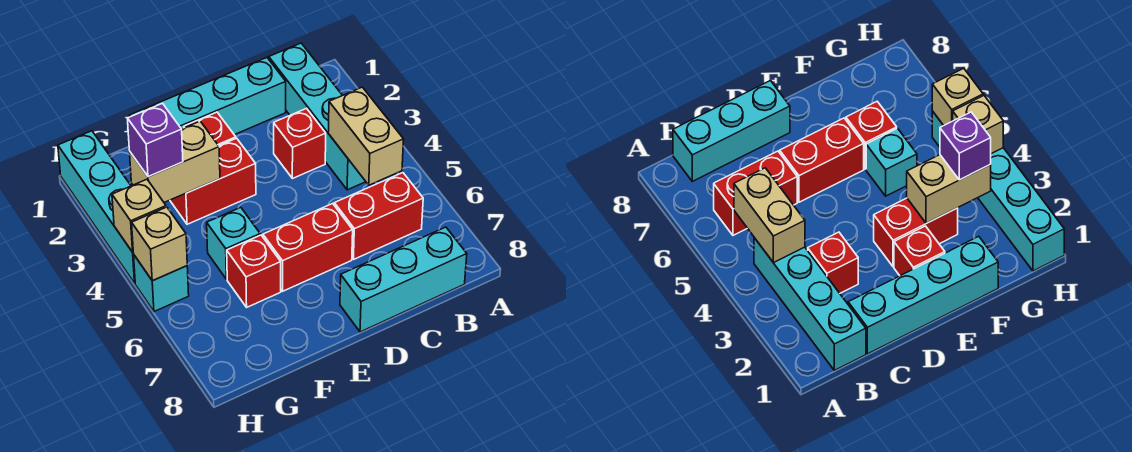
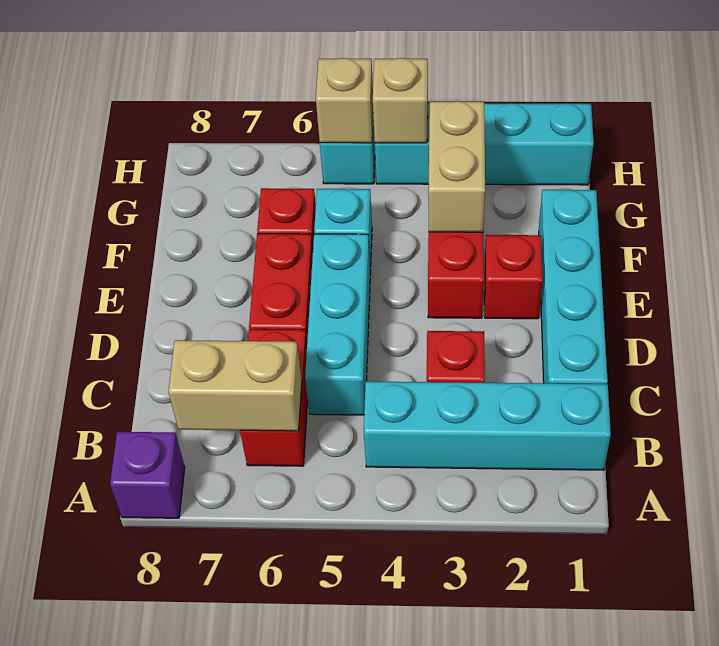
tan brick B4:B5 level 2 -> tan brick B6:B7 level 2
cyan brick B8:D8 level 1 -> cyan brick C5:E5 level 1
purple brick G3 level 3 -> purple brick A8 level 1

